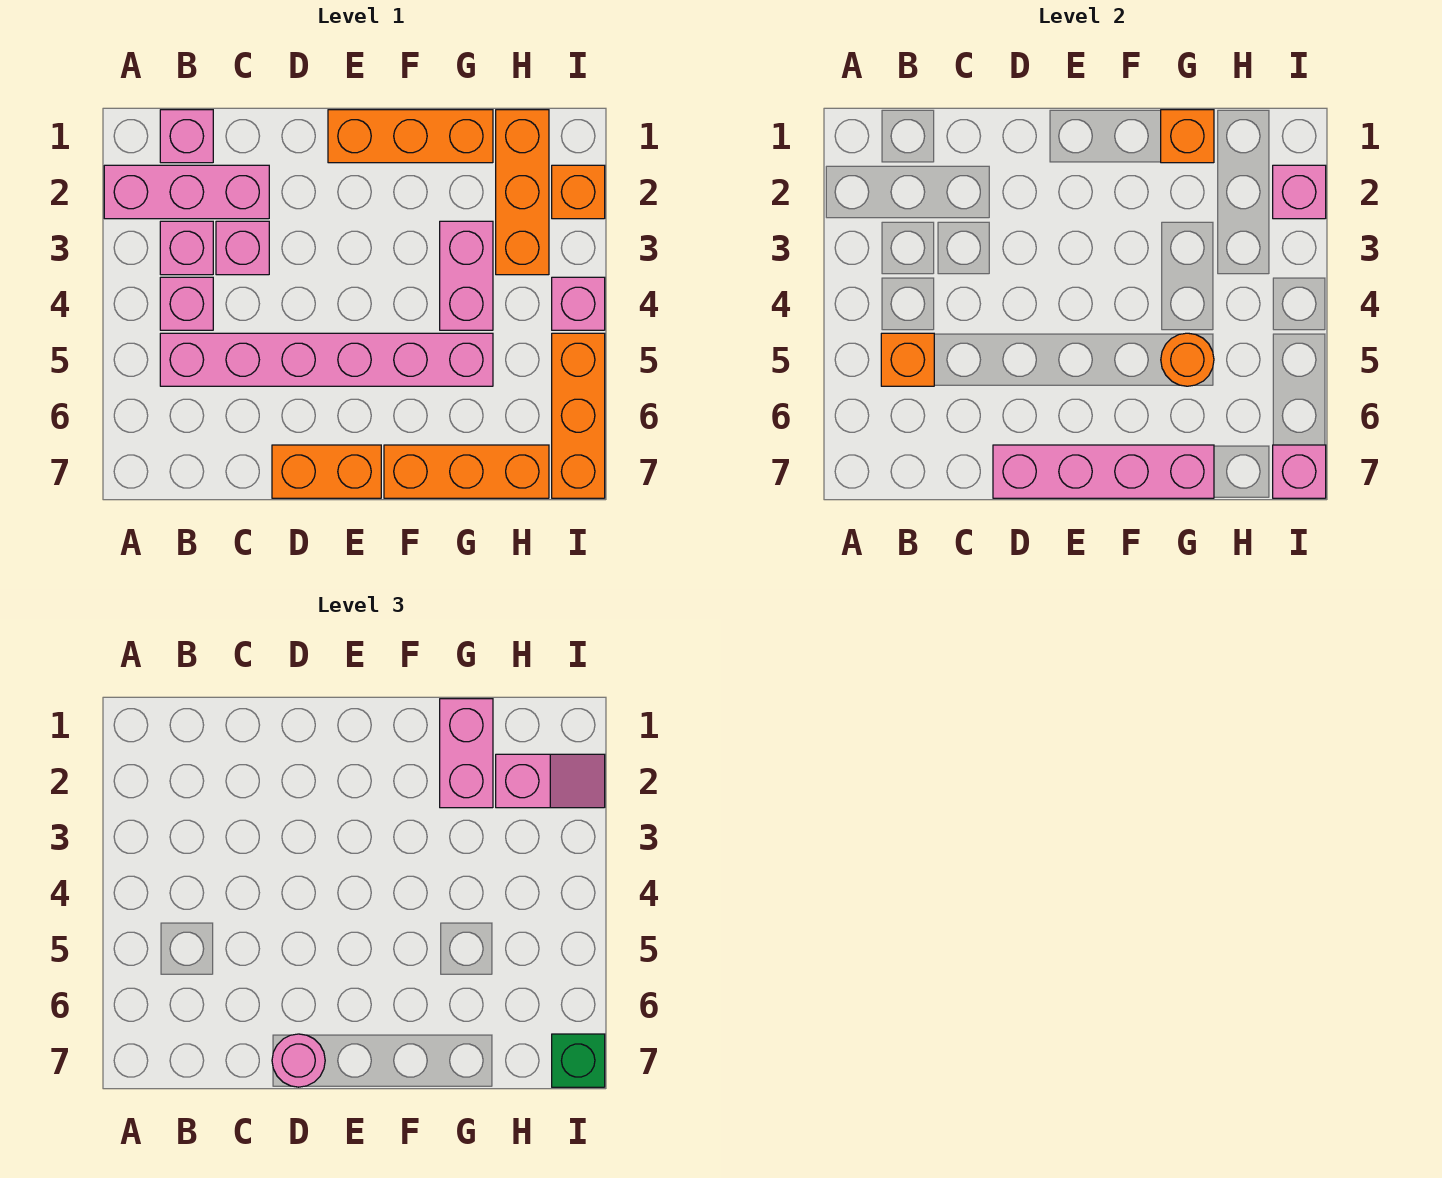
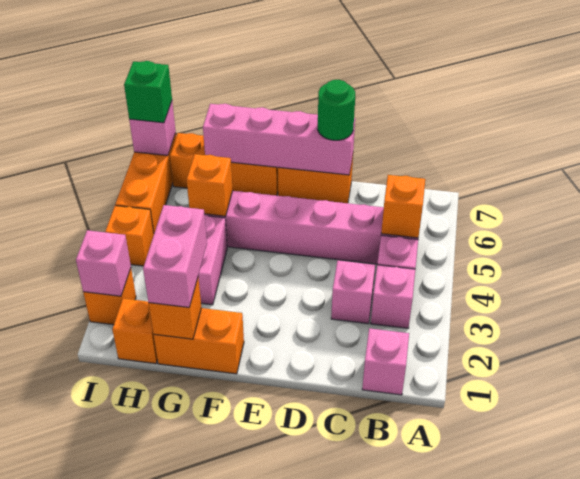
pink brick A2:C2 level 1 -> none
pink round brick D7 level 3 -> green round brick D7 level 3
orange brick E1:G1 level 1 -> orange brick F1:G1 level 1
orange round brick G5 level 2 -> orange brick G5 level 2
orange brick H1:H3 level 1 -> orange brick H1 level 1
pink slope H2:I2 level 3 top H -> none
pink brick I4 level 1 -> orange brick I4 level 1

